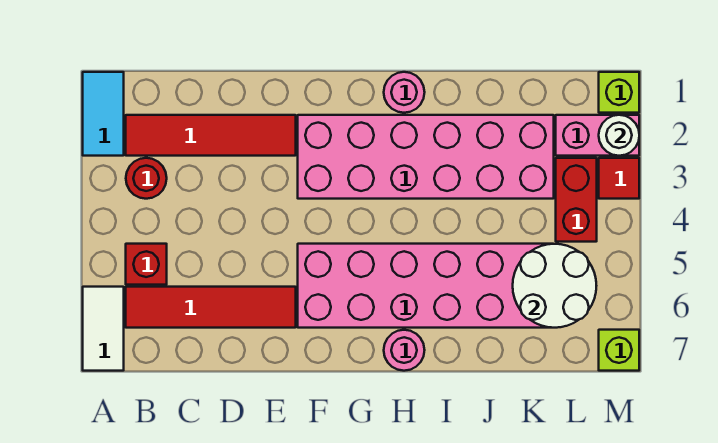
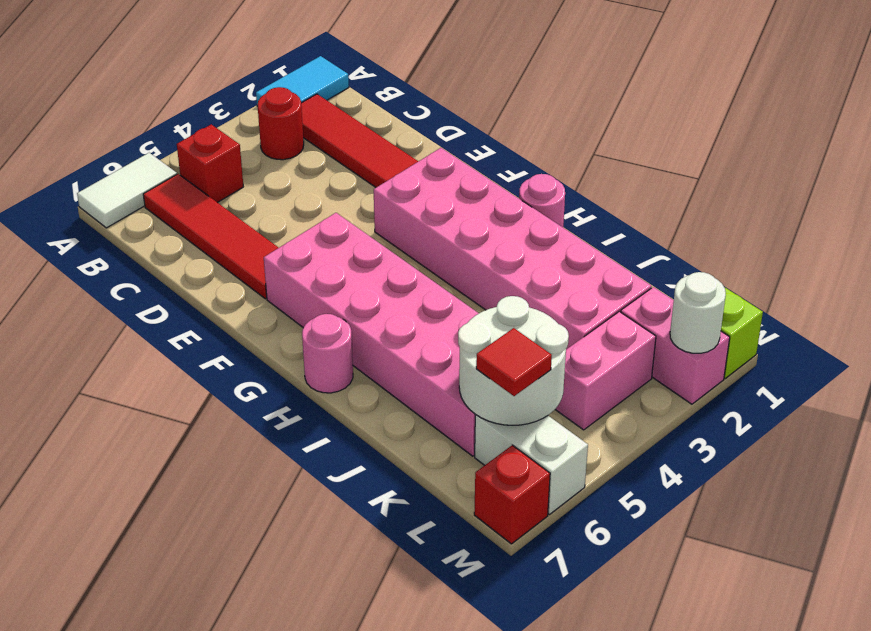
red brick L3:L4 level 1 -> pink brick L3:L4 level 1
none -> white brick L6:M6 level 1
red tile M3 level 1 -> red tile L6 level 3
lime brick M7 level 1 -> red brick M7 level 1

